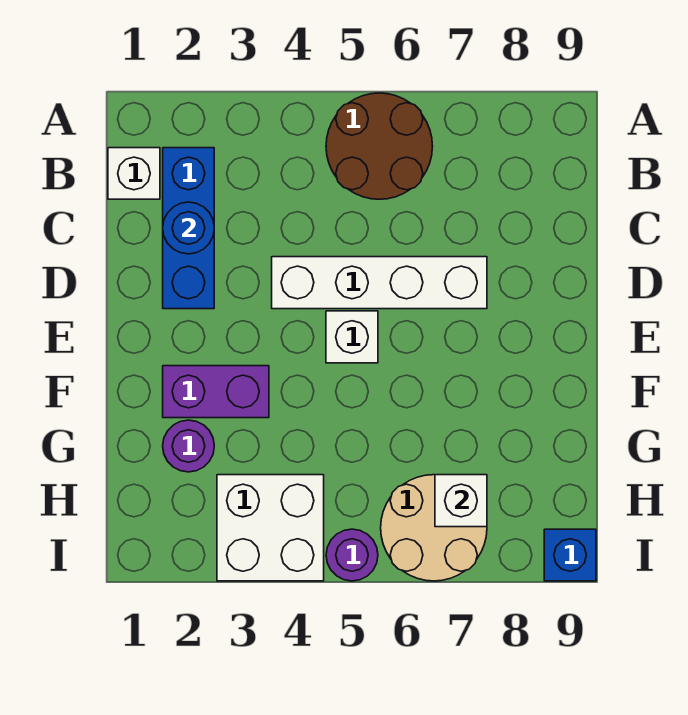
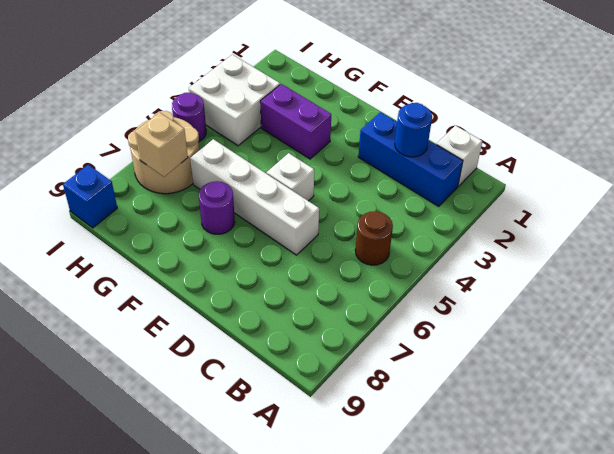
brown round brick A5:B6 level 1 -> brown round brick B5 level 1
white brick D4:D7 level 1 -> white brick D6:G6 level 1
purple brick F2:F3 level 1 -> purple brick F3:G3 level 1
purple round brick G2 level 1 -> purple round brick F7 level 1
white brick H7 level 2 -> tan brick H7 level 2

